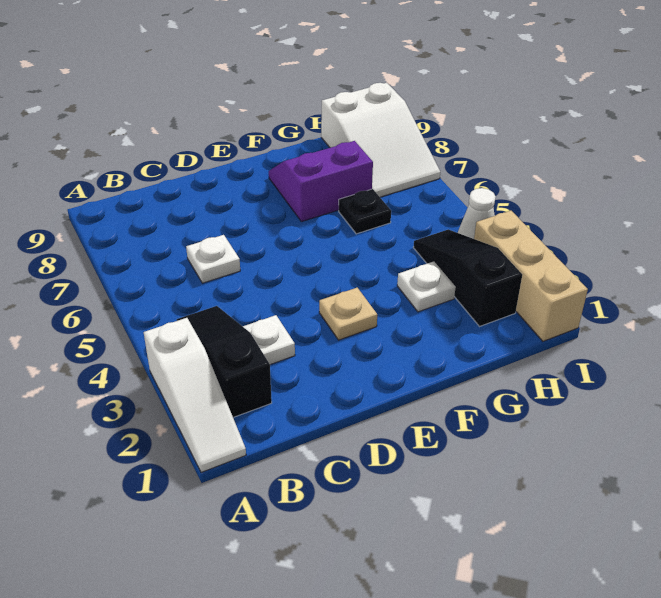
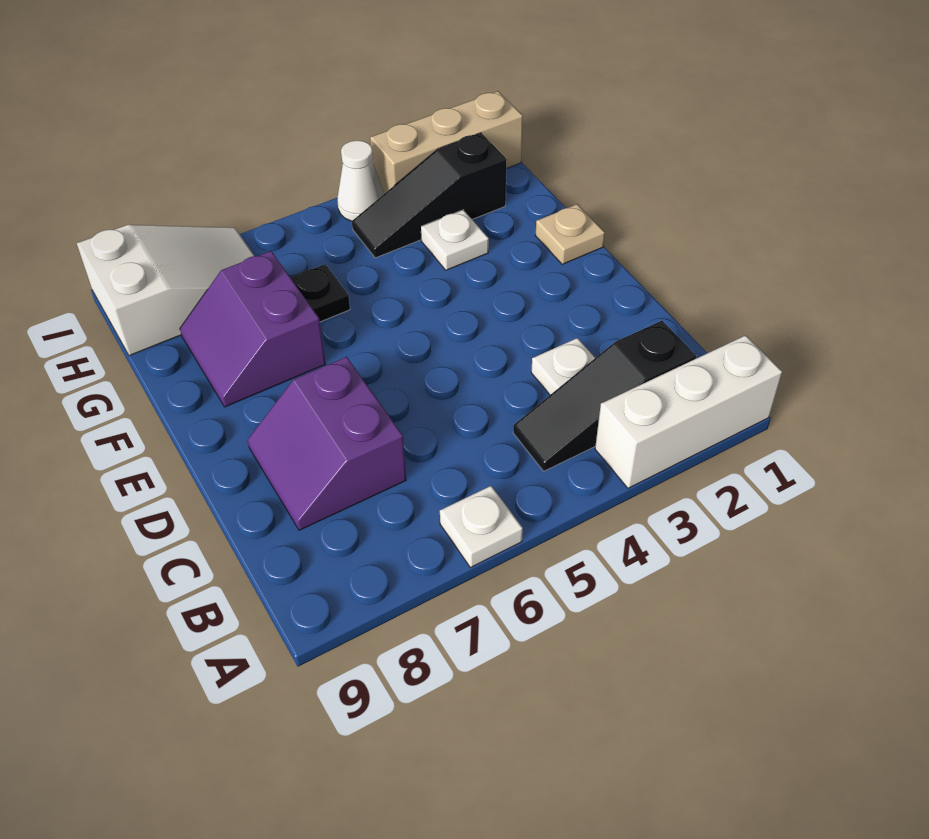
white slope A1:A3 level 1 top 3 -> white brick A1:A3 level 1
white plate C6 level 1 -> white plate A6 level 1
none -> purple slope C7:D8 level 1 top 7
tan plate E3 level 1 -> tan plate F1 level 1

